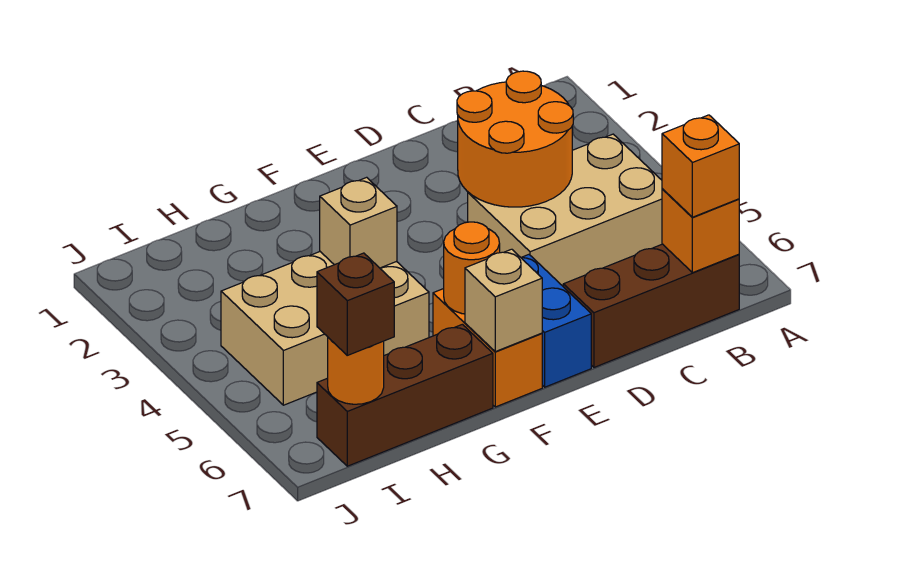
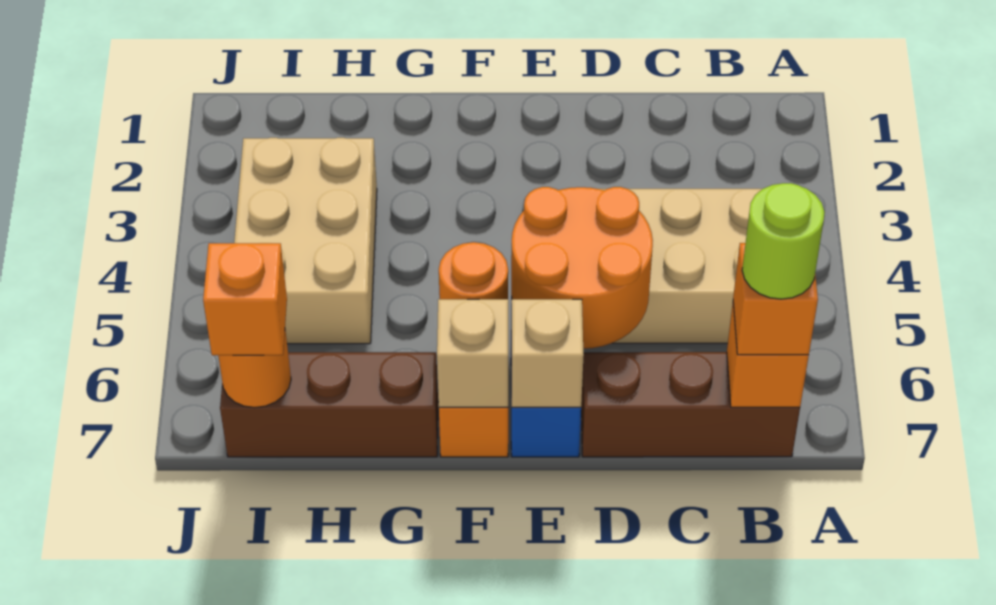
none -> lime round brick B7 level 4
orange round brick C3:D4 level 2 -> orange round brick D5:E6 level 2
tan brick G4:I5 level 1 -> tan brick H3:I5 level 1
tan brick G4 level 2 -> tan brick E7 level 2
brown brick I7 level 3 -> orange brick I7 level 3

